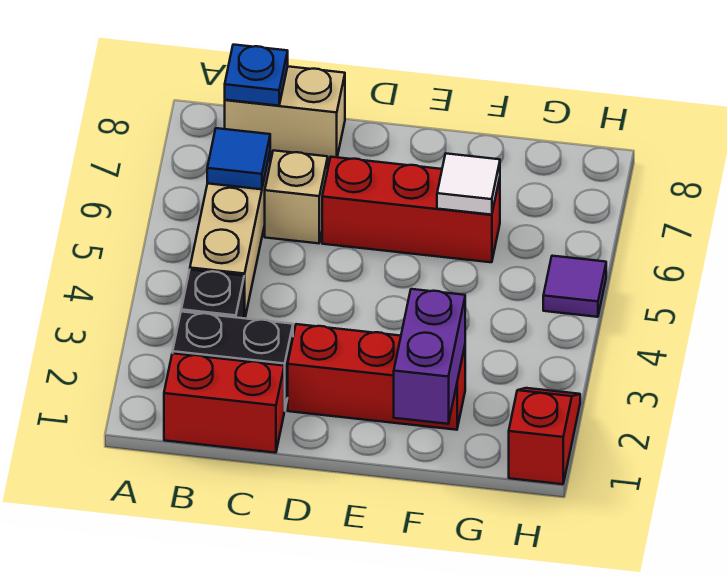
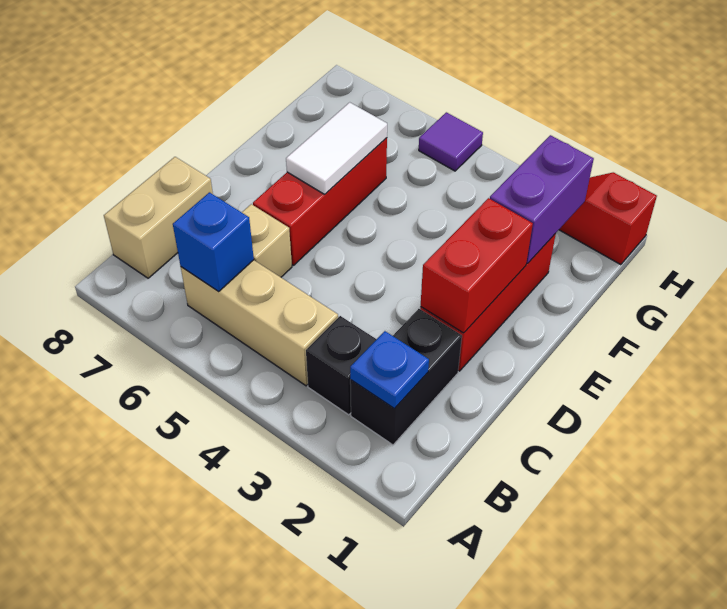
red brick B1:C1 level 1 -> red brick D2:E2 level 2
blue tile B6 level 2 -> blue brick B6 level 2
blue plate B8 level 2 -> blue plate B2 level 2
purple brick F1:F2 level 2 -> purple brick F2:G2 level 2
white tile F6 level 2 -> white tile E6:F6 level 2

